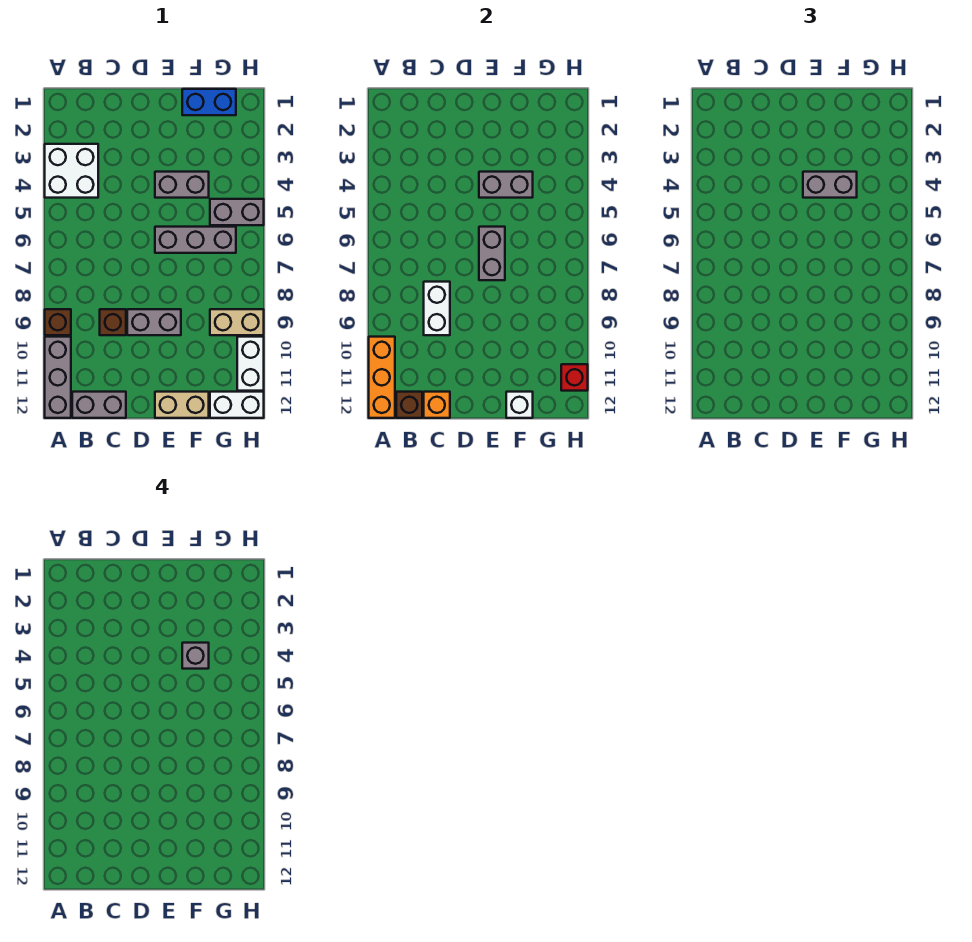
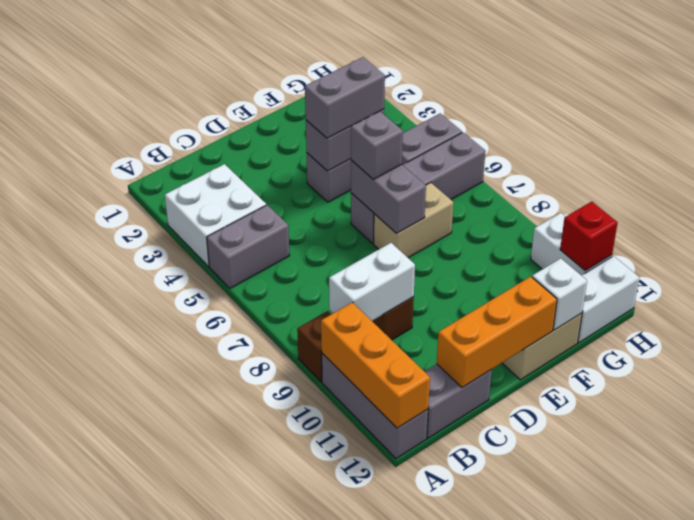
brown brick B12 level 2 -> none
white brick C8:C9 level 2 -> white brick B9:C9 level 2
orange brick C12 level 2 -> orange brick C12:E12 level 2
grey brick D9:E9 level 1 -> grey brick A5:B5 level 1
grey brick E6:G6 level 1 -> grey brick E6:H6 level 1
blue brick F1:G1 level 1 -> none
grey brick F4 level 4 -> grey brick E6 level 3
tan brick G9:H9 level 1 -> tan brick E7:F7 level 1

